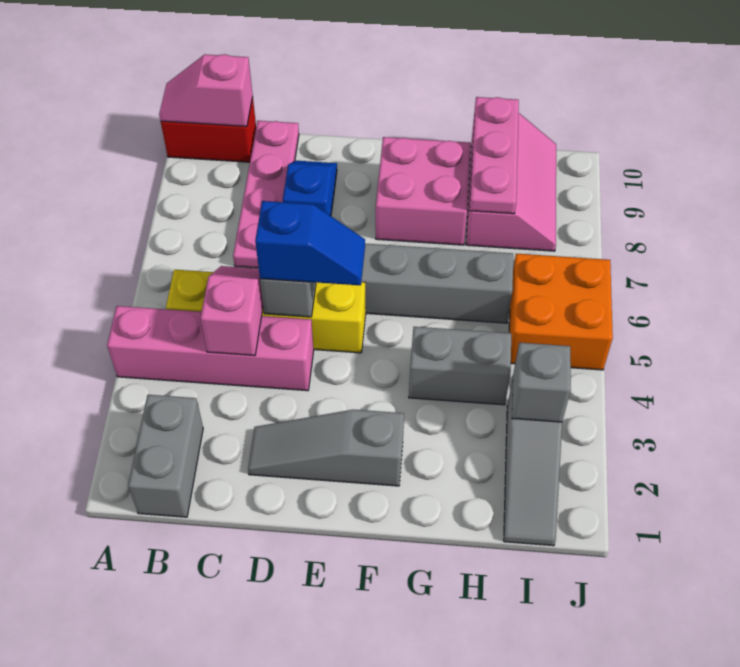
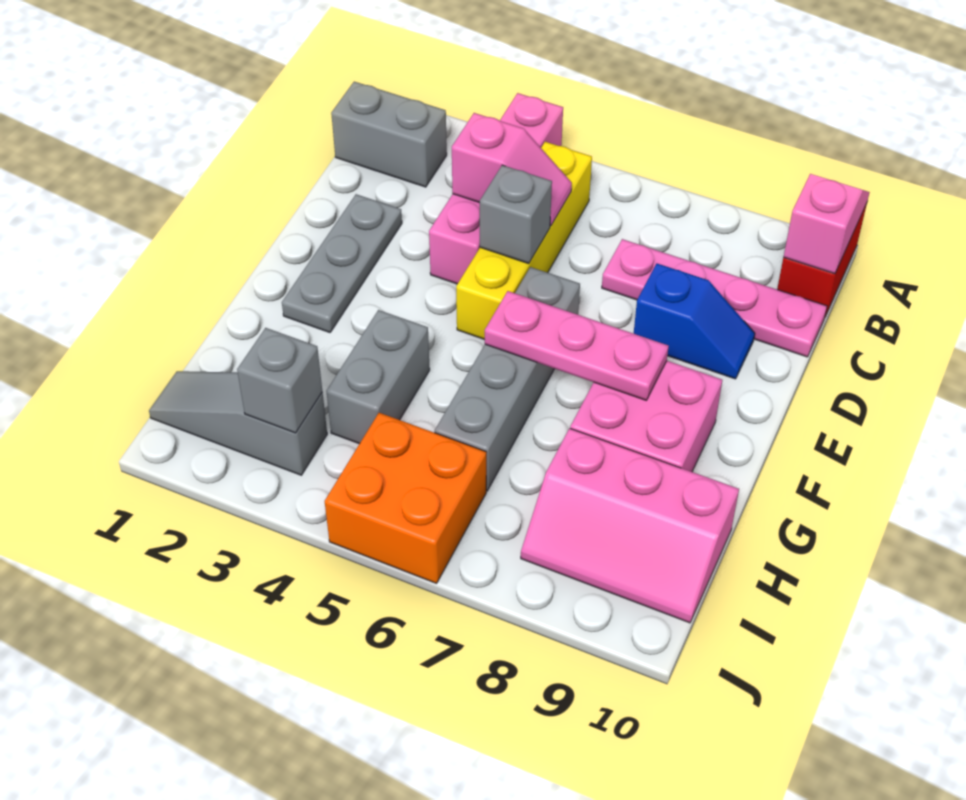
grey slope D2:F2 level 1 top F -> grey plate D2:F2 level 1
blue slope D5:E5 level 3 top D -> none
pink plate H8:H10 level 2 -> pink plate F6:F8 level 2

